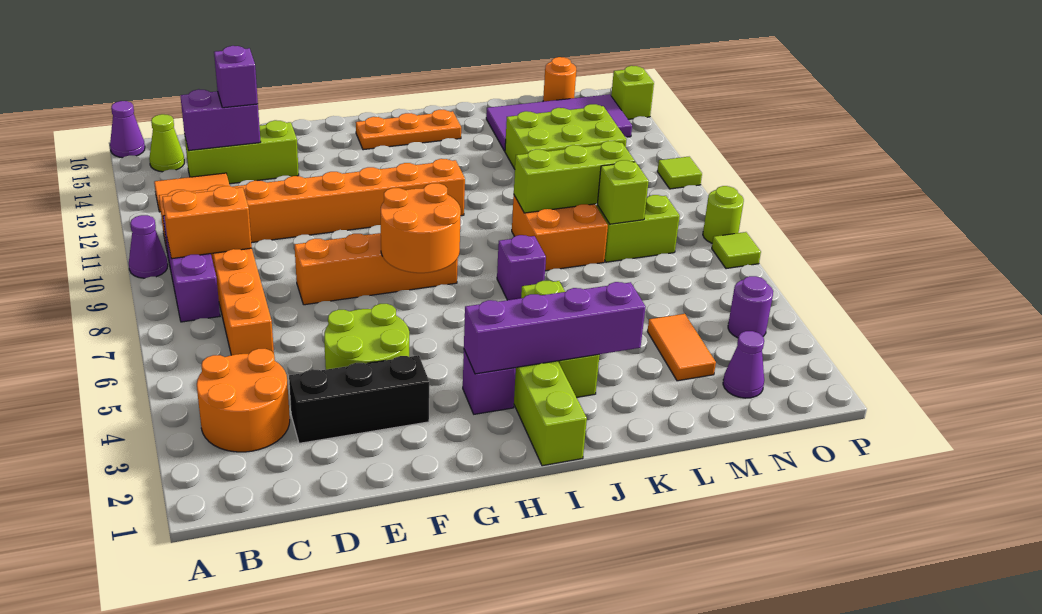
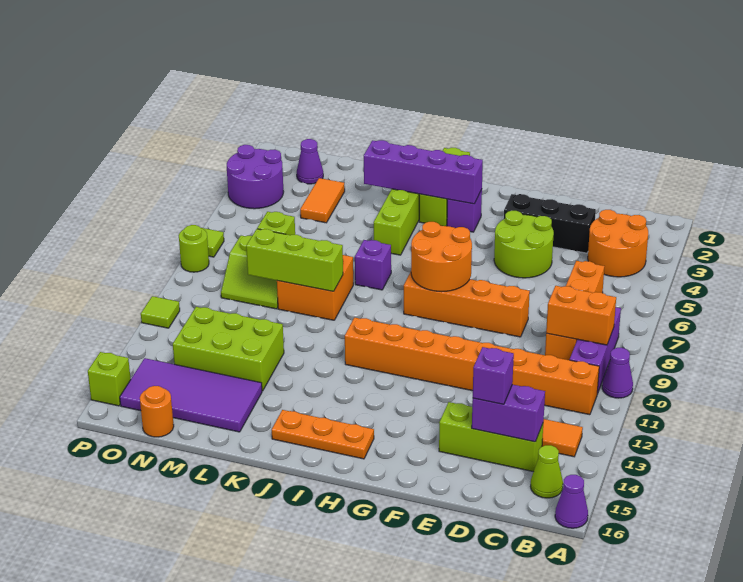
purple round brick O4 level 1 -> purple round brick O3:P4 level 1

